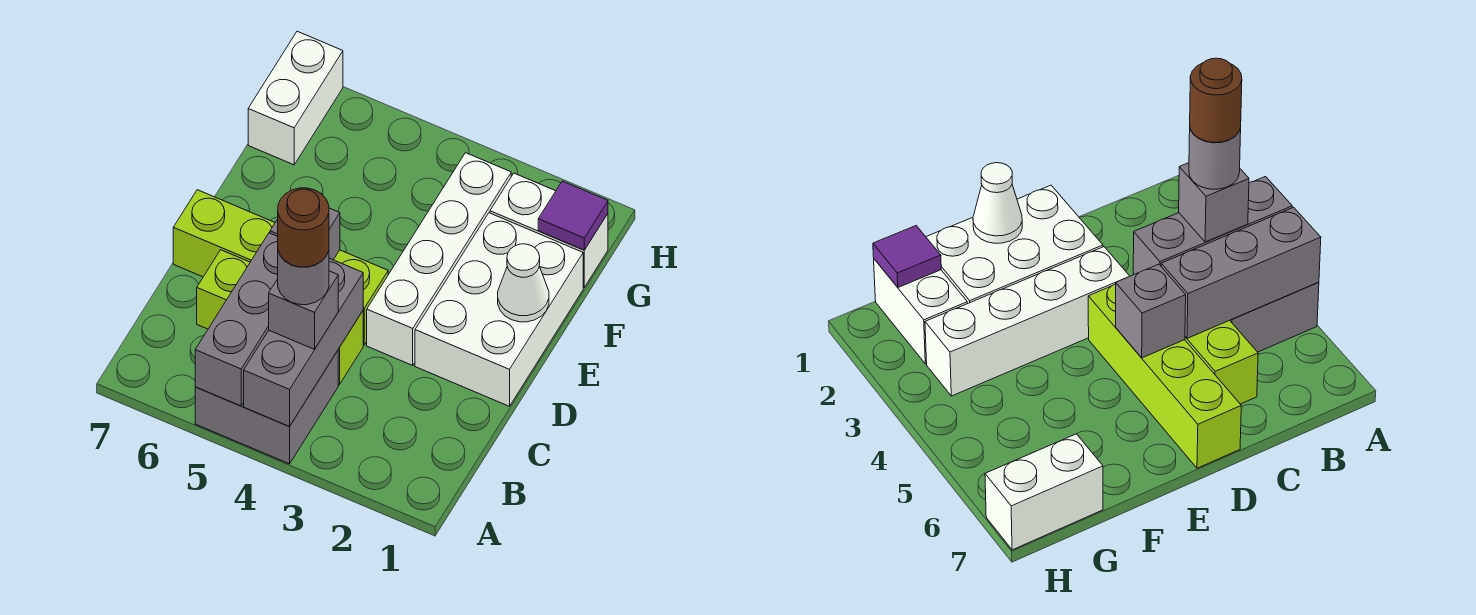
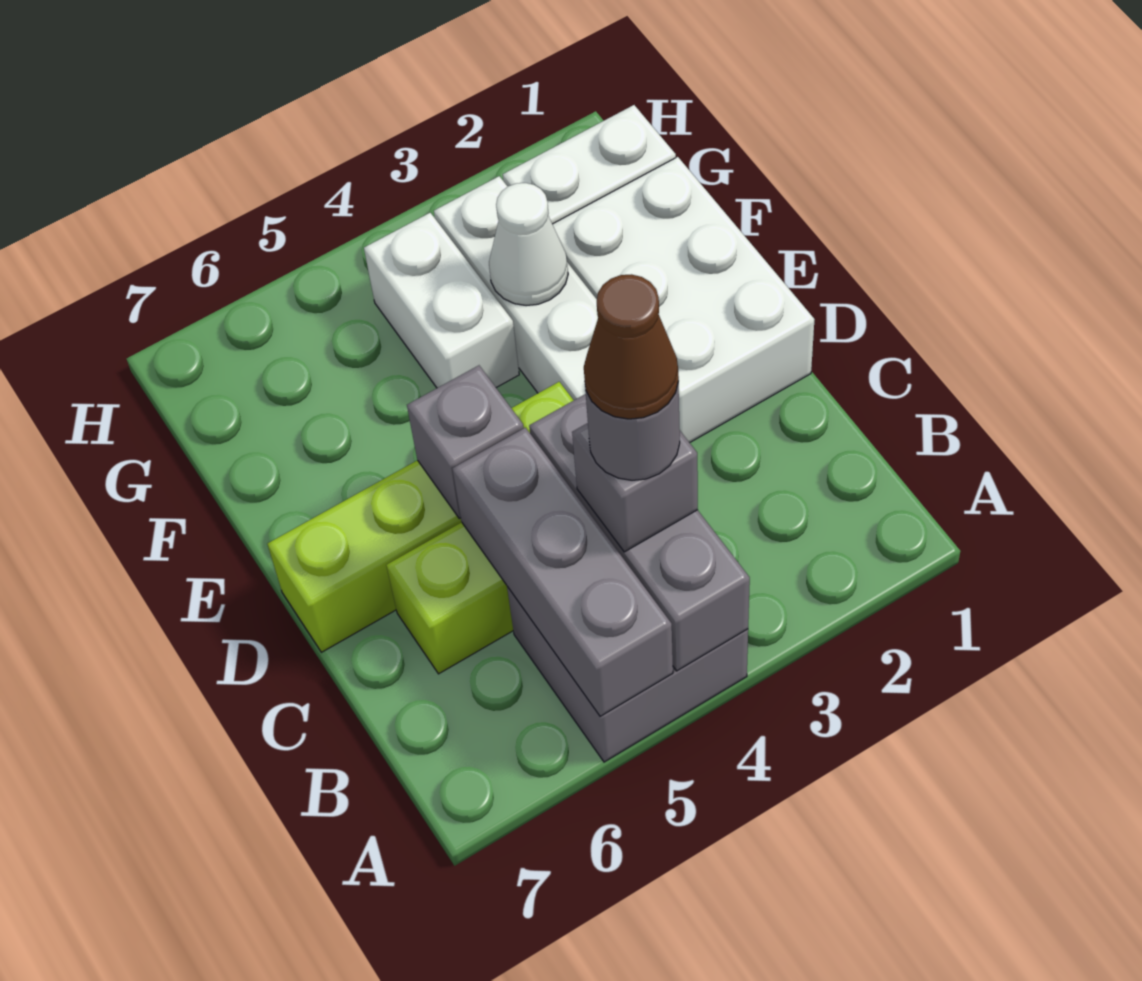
brown round brick B4 level 5 -> brown cone B4 level 5
white cone E1 level 2 -> white cone F3 level 2
purple tile G1 level 2 -> none
white brick G7:H7 level 1 -> white brick F4:G4 level 1

